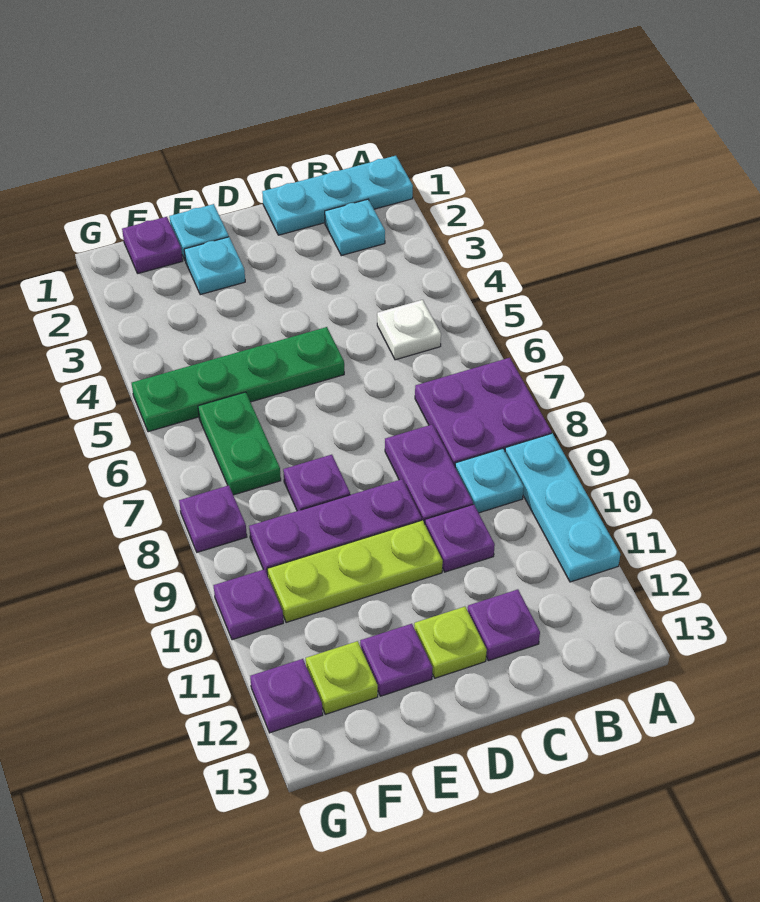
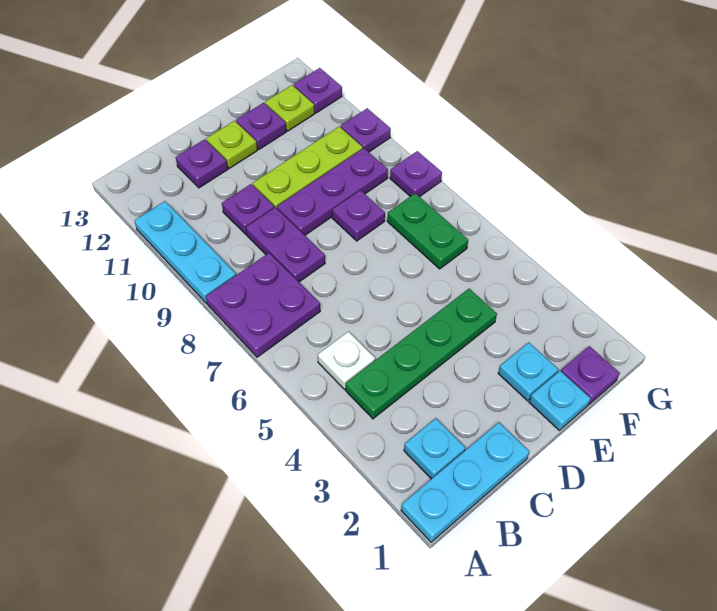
cyan plate B9 level 1 -> none
green plate D5:G5 level 1 -> green plate B4:E4 level 1

